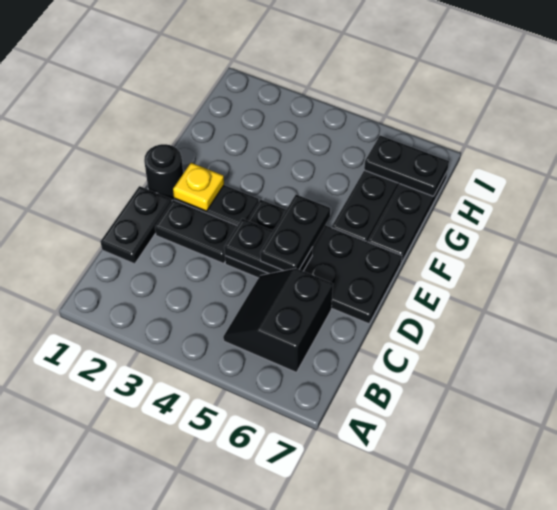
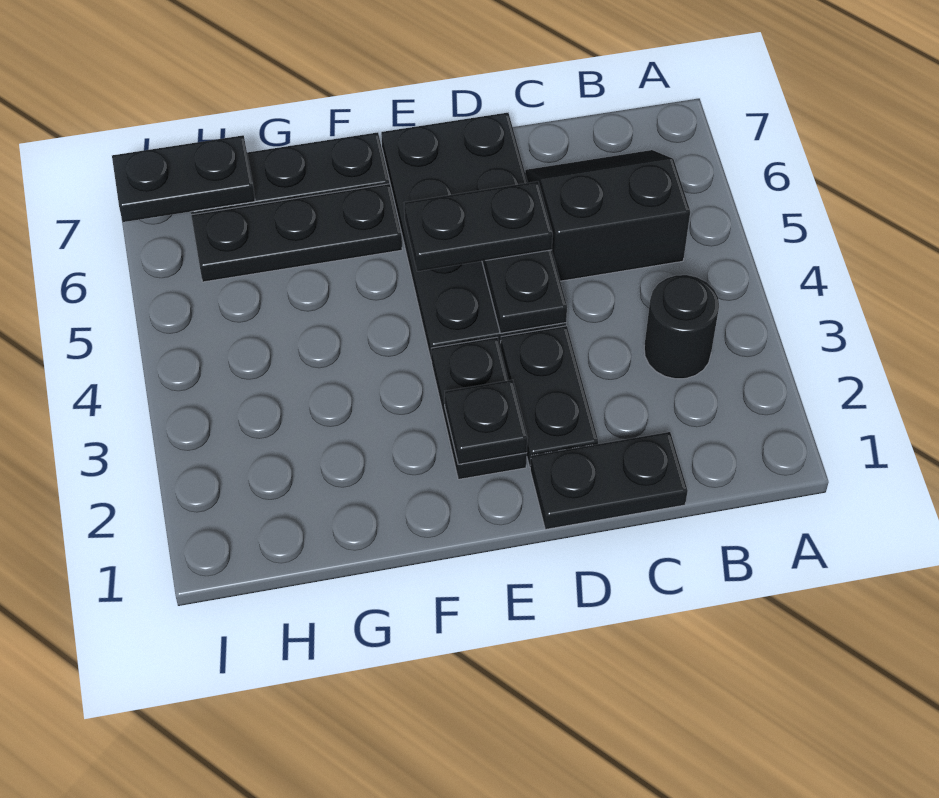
black slope B5:C6 level 1 top 6 -> black slope B5:C6 level 1 top 5
black round brick E1 level 1 -> black round brick B3 level 1
yellow plate E2 level 2 -> black plate E2 level 2
black plate H6:H7 level 2 -> black plate H7:I7 level 2

